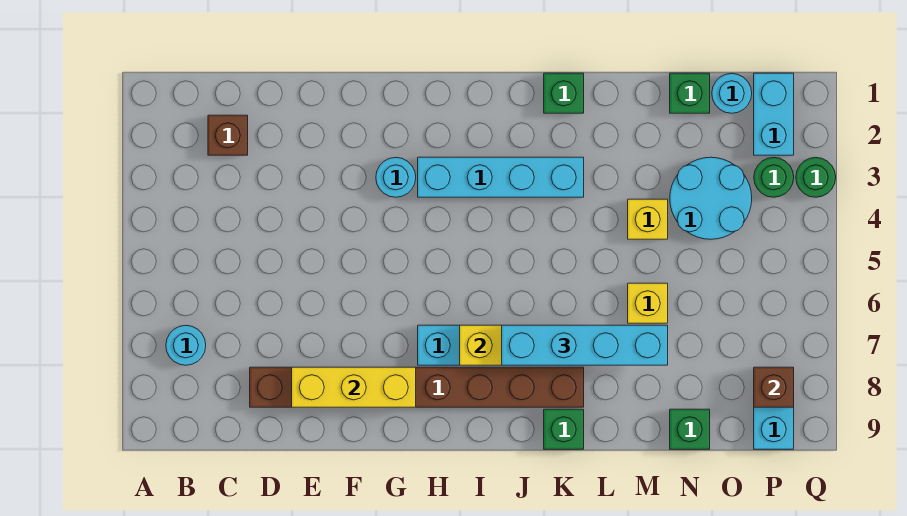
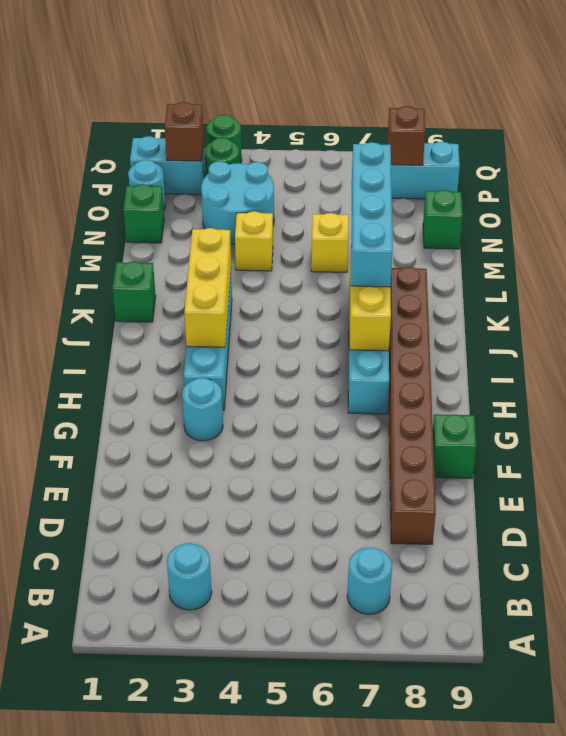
none -> cyan round brick B3 level 1
brown brick C2 level 1 -> brown brick P2 level 2
yellow brick E8:G8 level 2 -> yellow brick I3:K3 level 2
green brick K9 level 1 -> green brick F9 level 1

